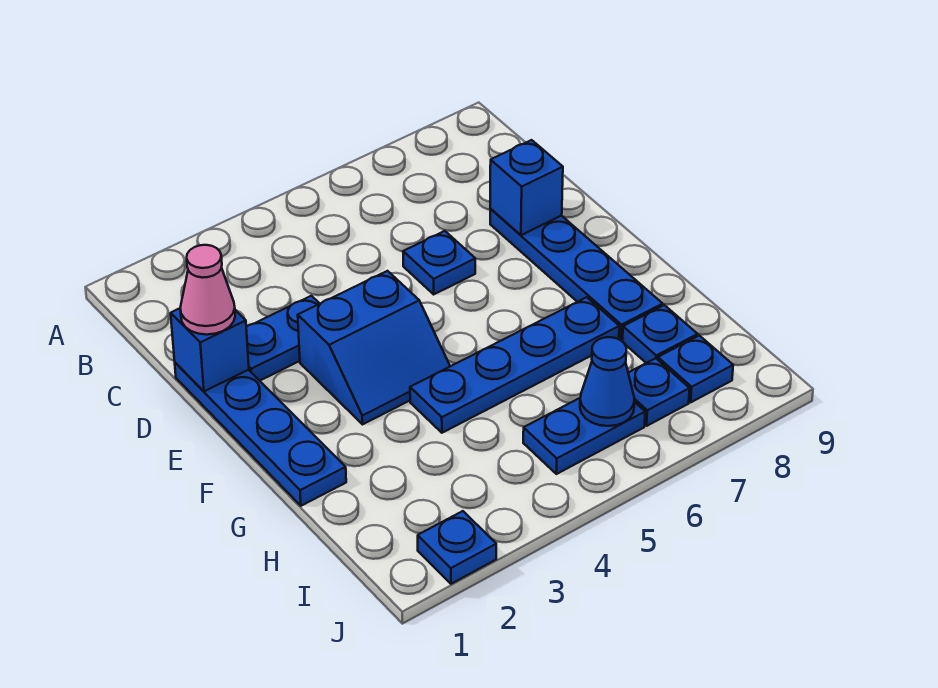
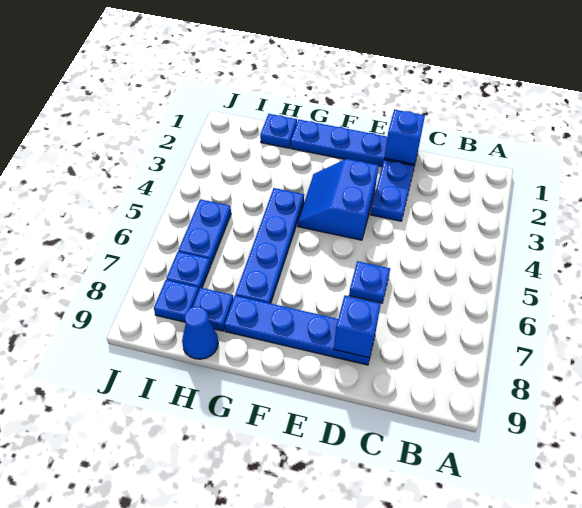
pink cone D1 level 3 -> none
blue cone I6 level 2 -> blue cone H9 level 1
blue plate J2 level 1 -> blue plate H1 level 1

